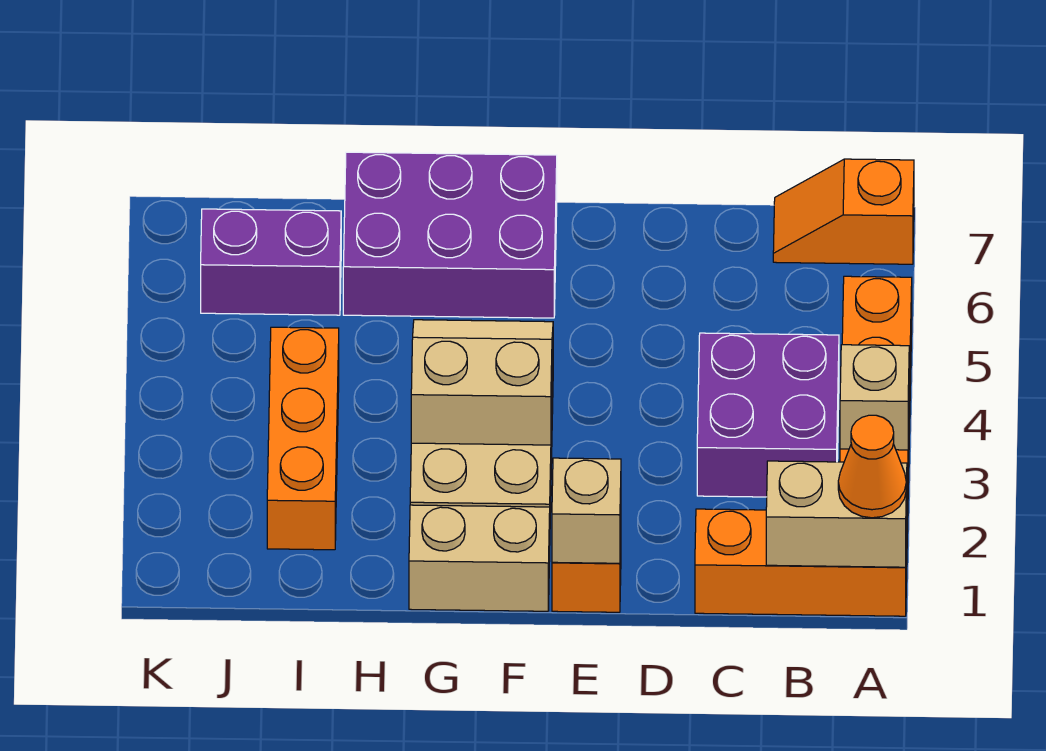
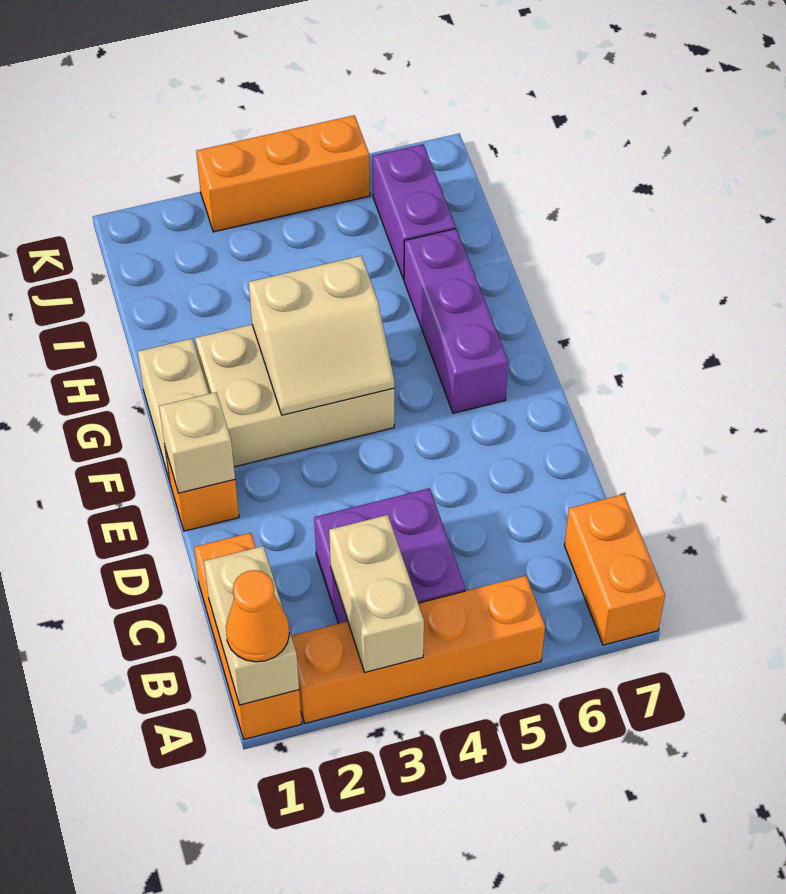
tan brick A3 level 2 -> tan brick A3:B3 level 2
orange slope A7:B7 level 1 top A -> orange brick A7:B7 level 1
tan slope F3:G4 level 2 top 3 -> tan slope F3:G4 level 2 top G
purple brick F6:H7 level 1 -> purple brick F6:H6 level 1
orange brick I2:I4 level 1 -> orange brick K3:K5 level 1

